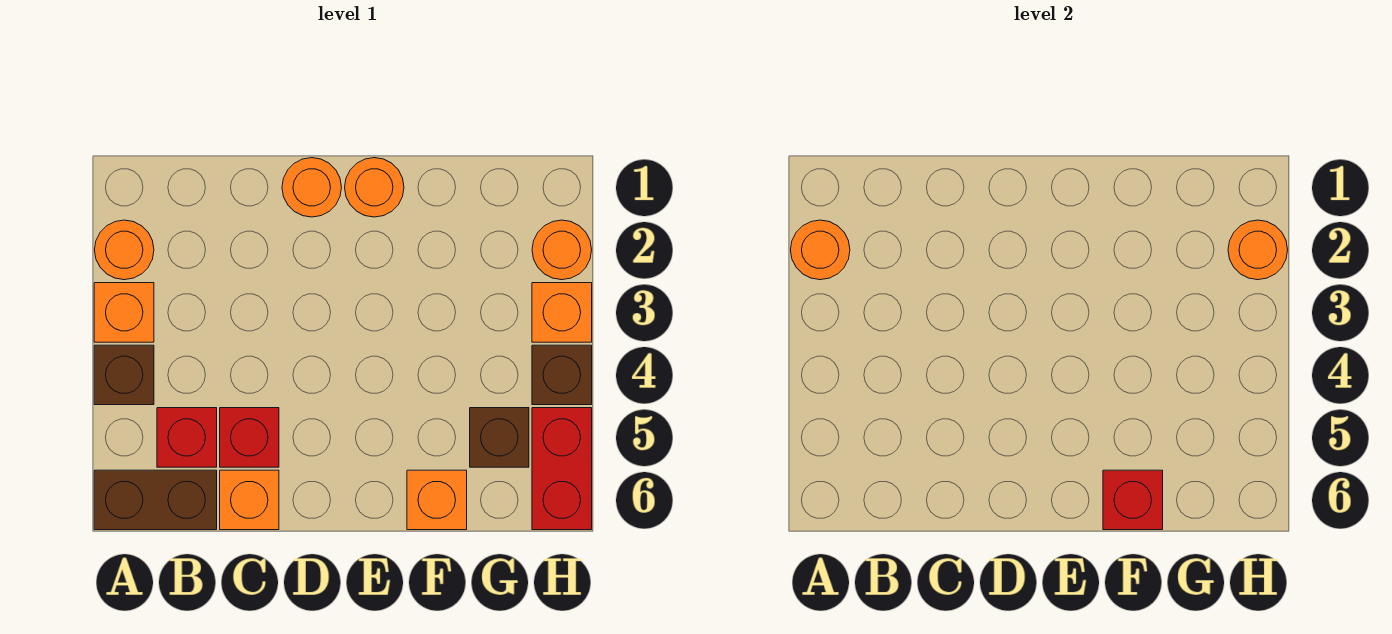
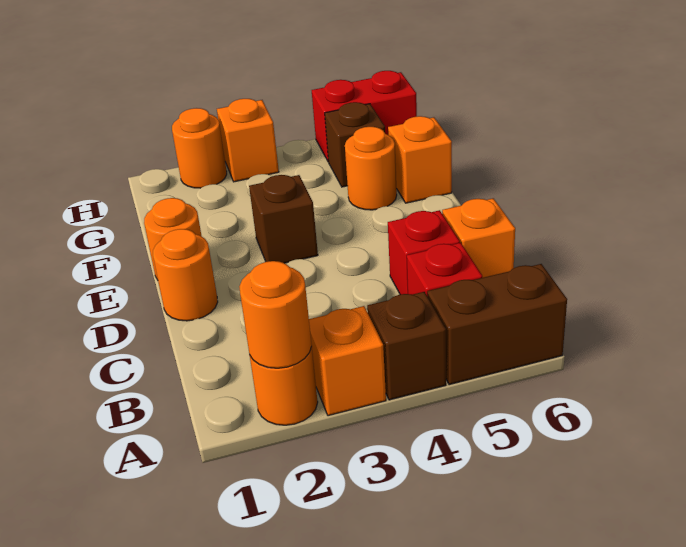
brown brick A6:B6 level 1 -> brown brick A5:A6 level 1
red brick F6 level 2 -> none
orange round brick H2 level 2 -> orange round brick F5 level 1
brown brick H4 level 1 -> brown brick E3 level 1

